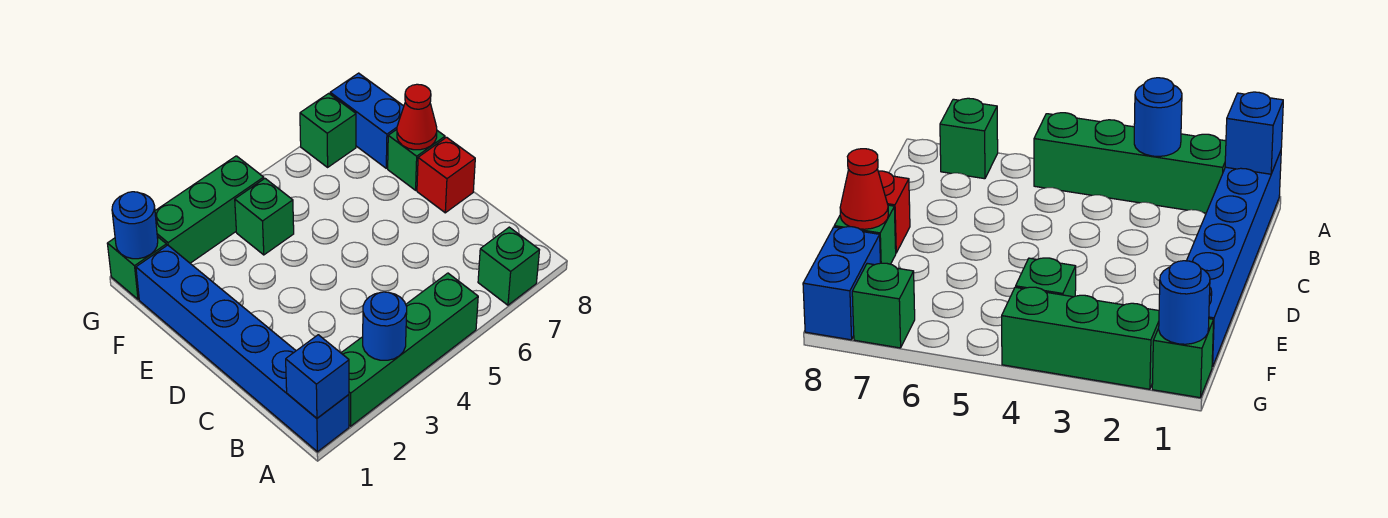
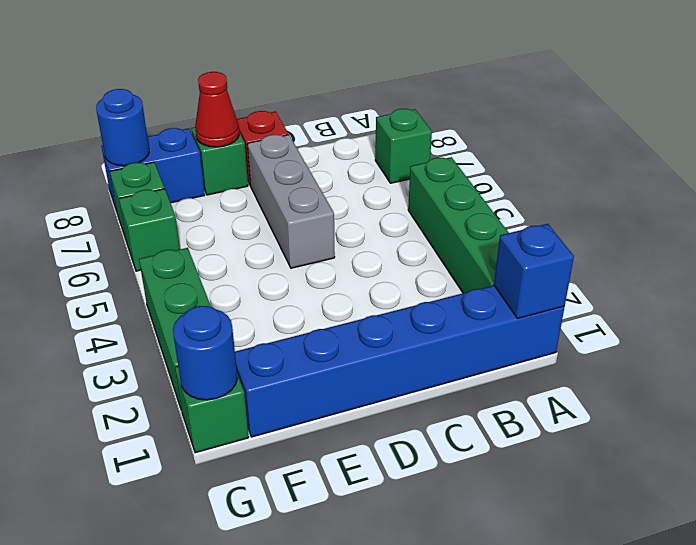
blue round brick A3 level 2 -> blue round brick G8 level 2
none -> grey brick D5:D7 level 1
green brick F4 level 1 -> green brick G6 level 1

